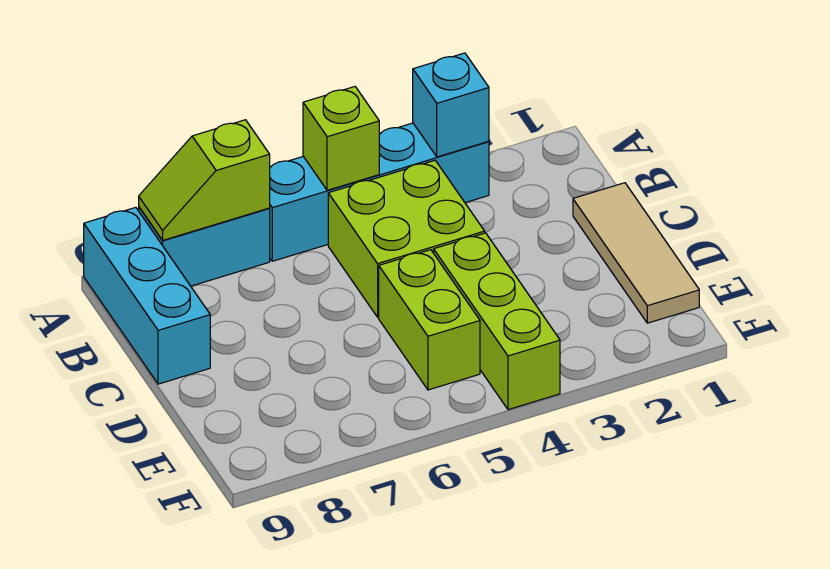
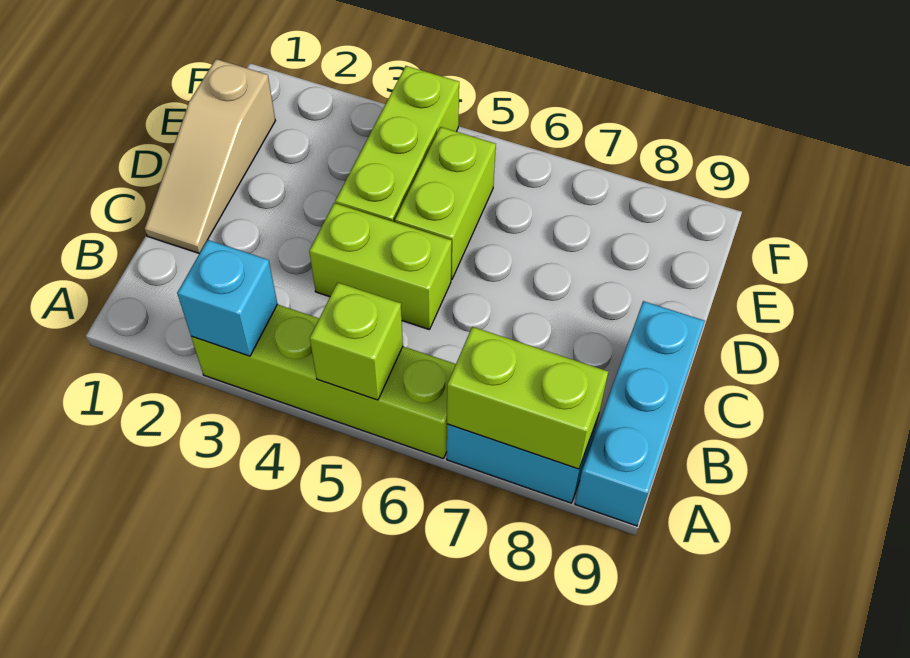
cyan brick A3:A6 level 1 -> lime brick A3:A6 level 1
lime slope A7:A8 level 2 top 7 -> lime brick A7:A8 level 2
lime brick B4:C5 level 1 -> lime brick C4:C5 level 1
tan tile C1:E1 level 1 -> tan slope C1:E1 level 1 top E

